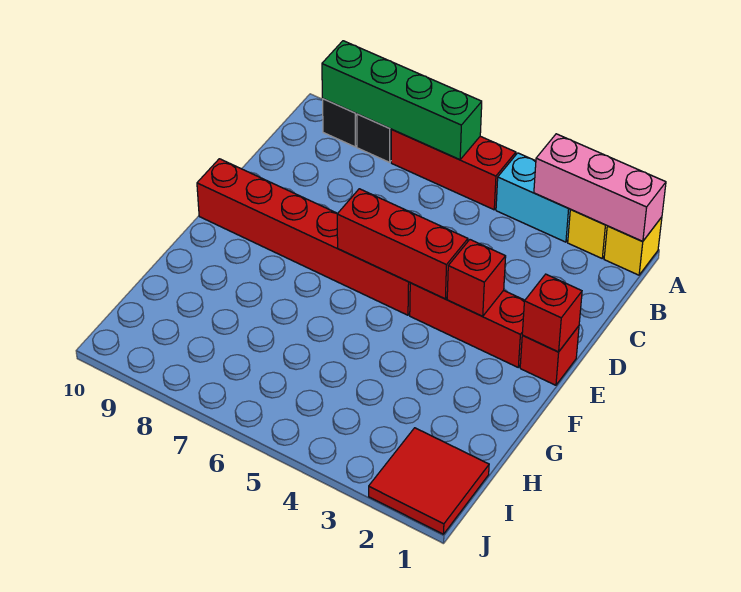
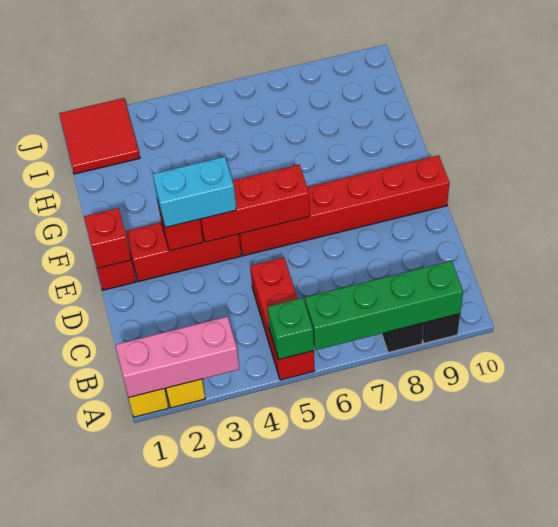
cyan brick A3:A4 level 1 -> cyan brick E3:E4 level 3
red brick A5:A7 level 1 -> red brick A5:C5 level 1
none -> green brick A5 level 2

